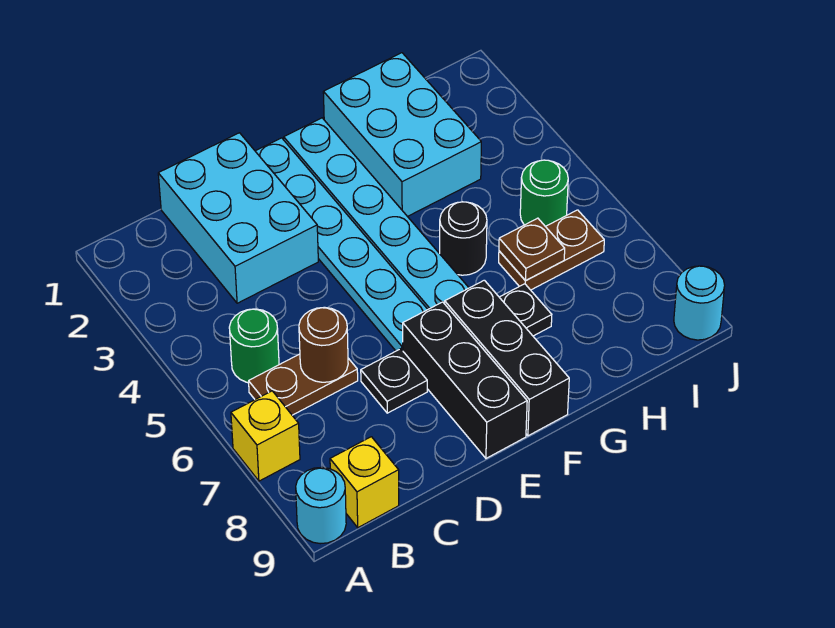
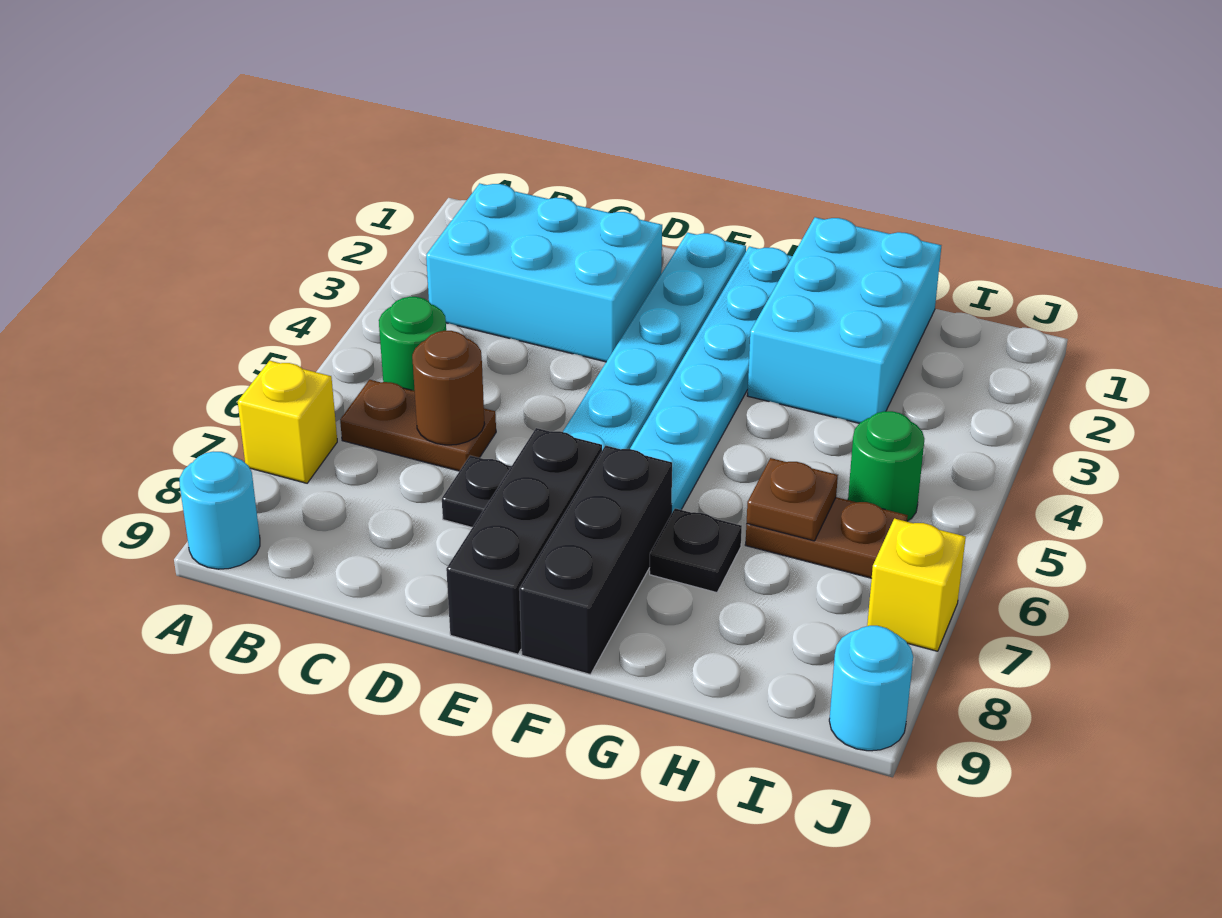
yellow brick B9 level 1 -> yellow brick J7 level 1
cyan brick C1:D3 level 1 -> cyan brick B2:D3 level 1
black round brick G5 level 1 -> none

